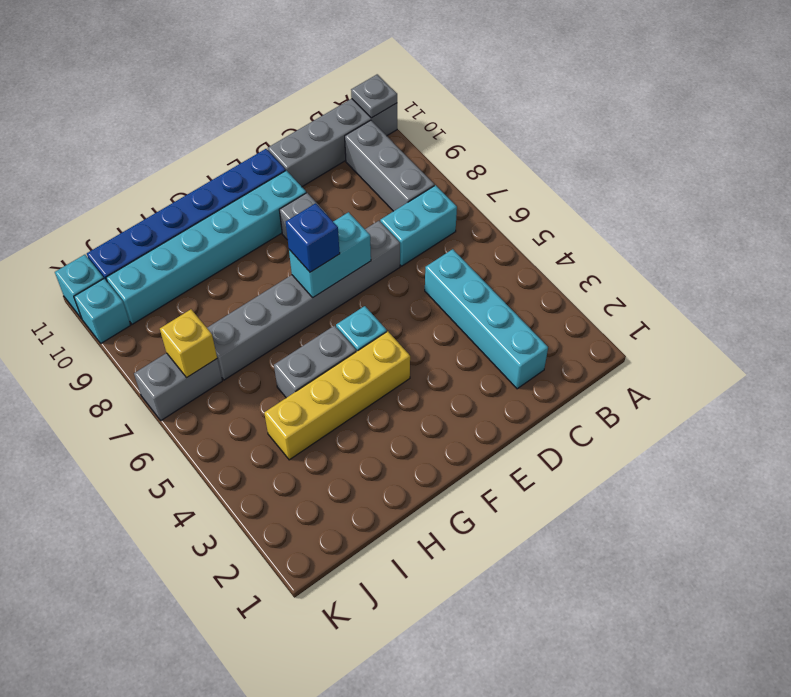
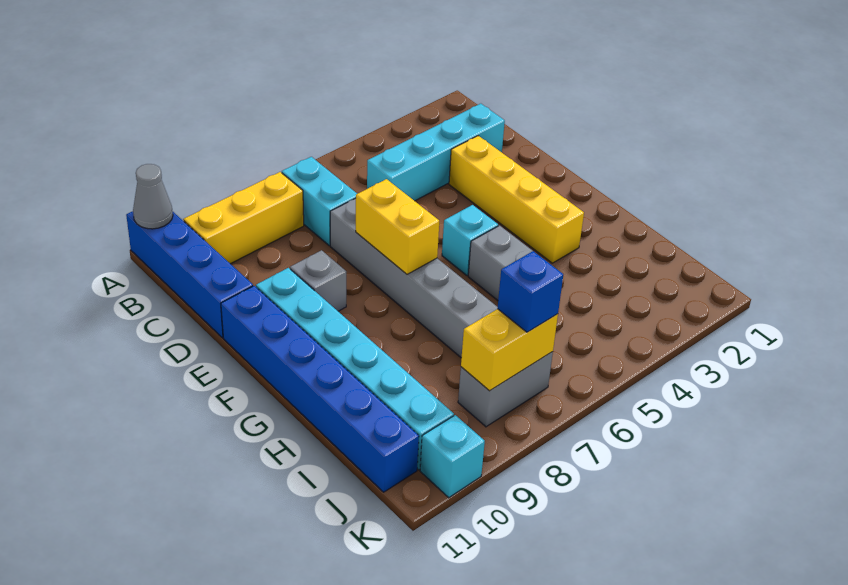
grey brick A11:D11 level 1 -> blue brick A11:D11 level 1
grey plate A11 level 2 -> grey cone A11 level 2
grey brick B8:B10 level 1 -> yellow brick B8:B10 level 1
cyan brick E7:F7 level 2 -> yellow brick E7:F7 level 2
yellow brick F4:I4 level 1 -> yellow brick D3:G3 level 1
blue brick F7 level 3 -> blue brick J7 level 3
grey brick J7:K7 level 1 -> grey brick J7:J8 level 1
yellow brick J7 level 2 -> yellow brick J7:J8 level 2
cyan brick K11 level 1 -> none

